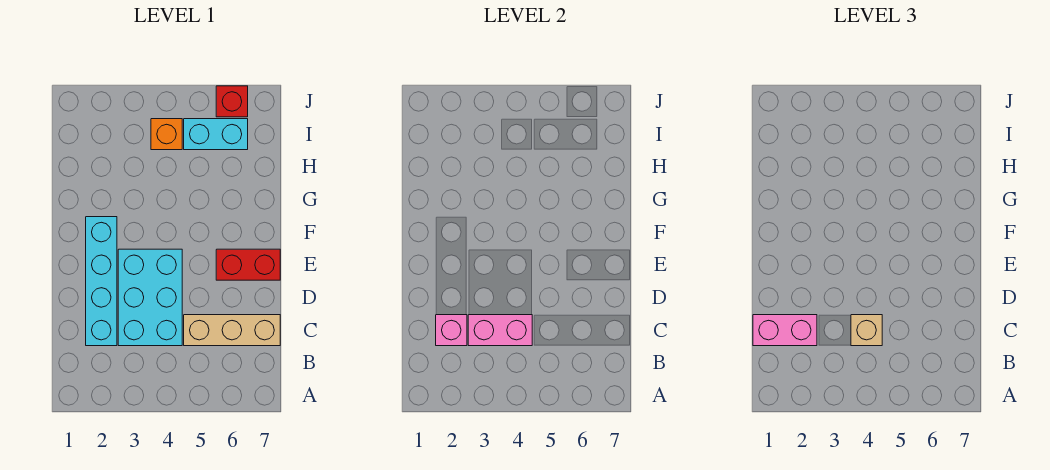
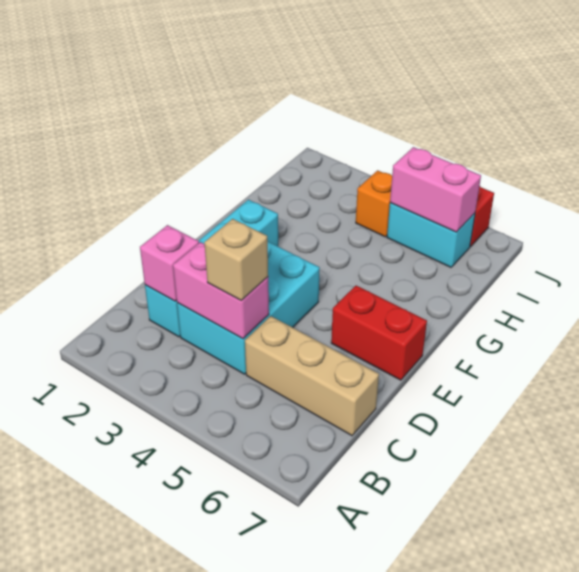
pink brick C1:C2 level 3 -> pink brick I5:I6 level 2

